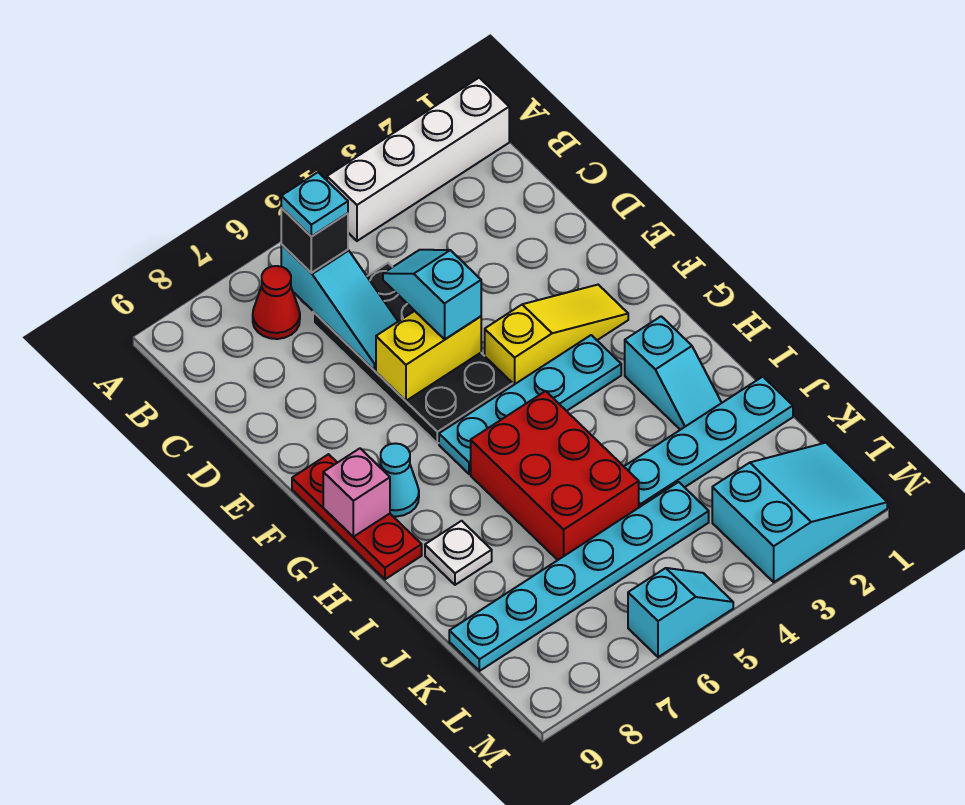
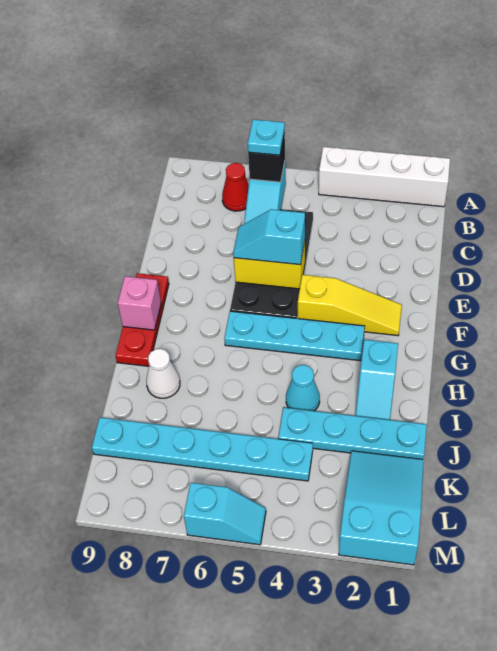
cyan slope D5:E5 level 3 top E -> cyan slope E5:E6 level 3 top 5
cyan cone G8 level 1 -> cyan cone I4 level 1
red brick H5:J6 level 1 -> none
white plate I8 level 1 -> white cone I8 level 1
cyan slope L1:M3 level 1 top 3 -> cyan slope K1:M2 level 1 top M

